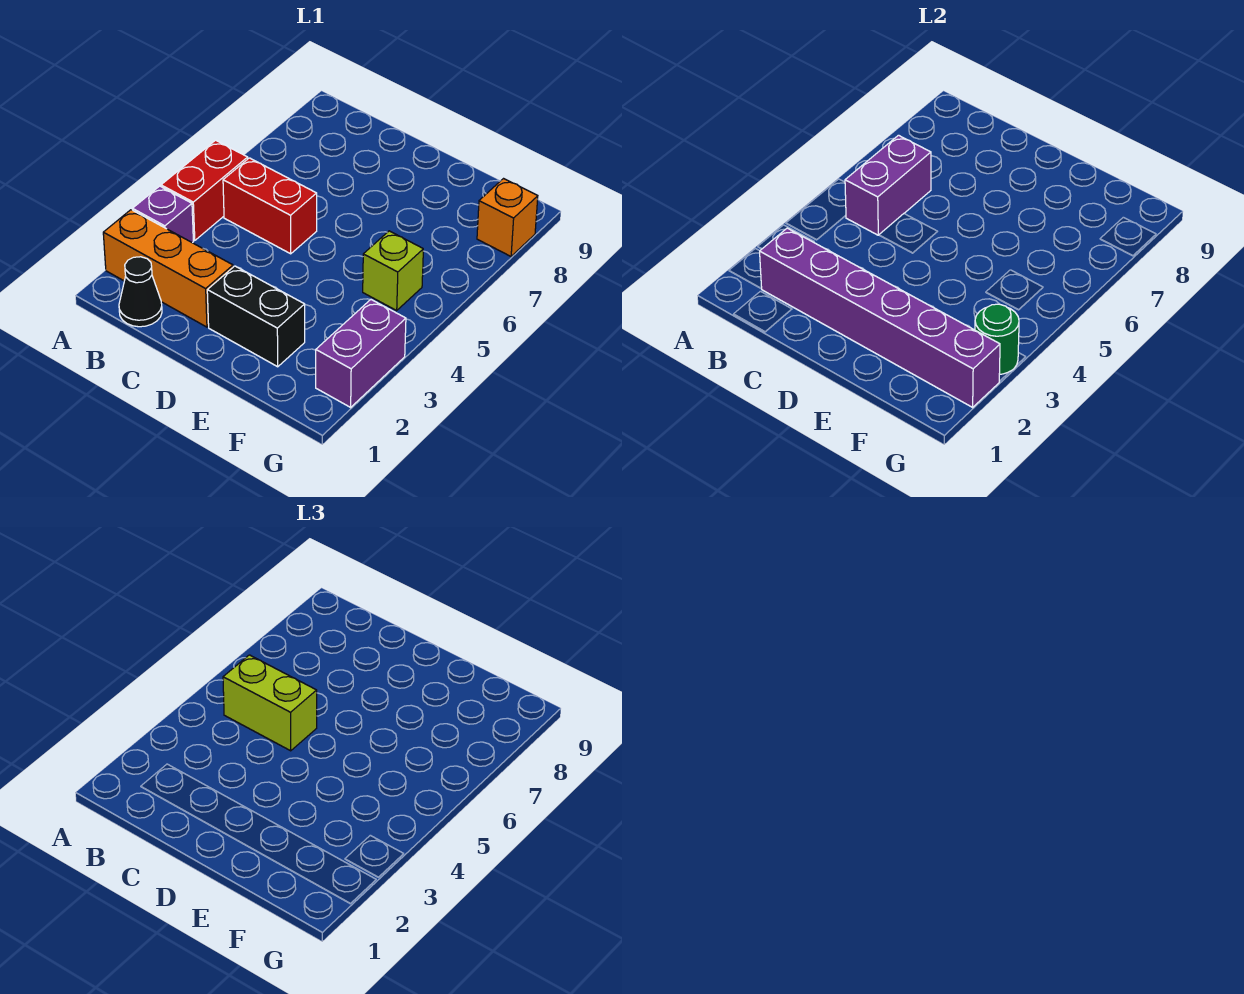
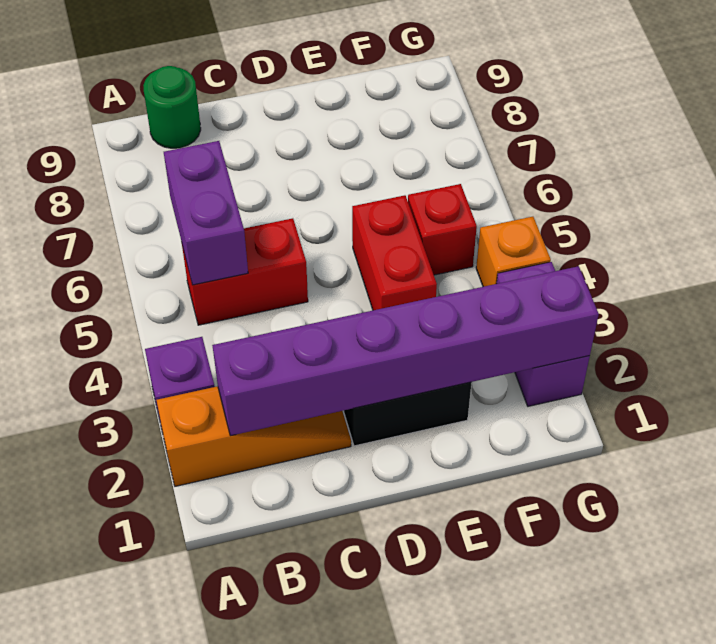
orange brick A2:C2 level 1 -> orange slope A2:C2 level 1 top A
red brick A4:A5 level 1 -> red brick E4:E5 level 1
black cone B1 level 1 -> none
lime brick B5:C5 level 3 -> none
lime brick F5 level 1 -> red brick F5 level 1
green round brick G3 level 2 -> green round brick B9 level 1
orange brick G8 level 1 -> orange brick G4 level 1

